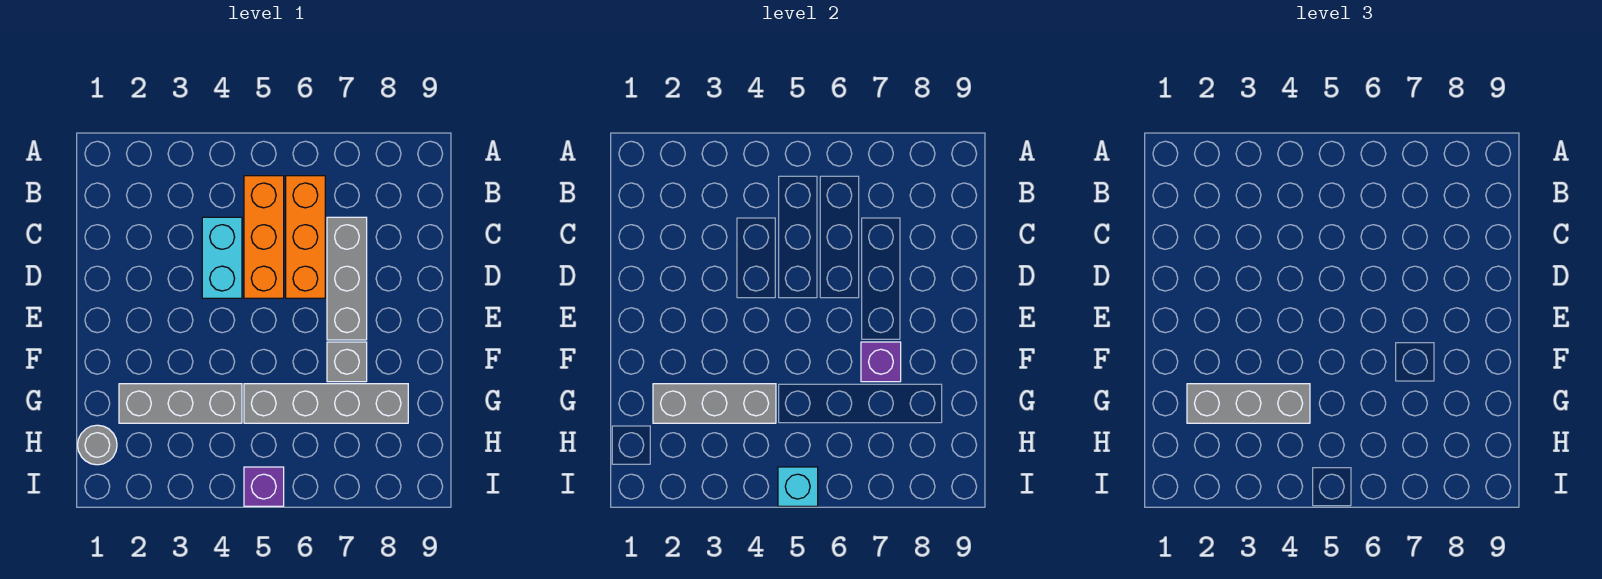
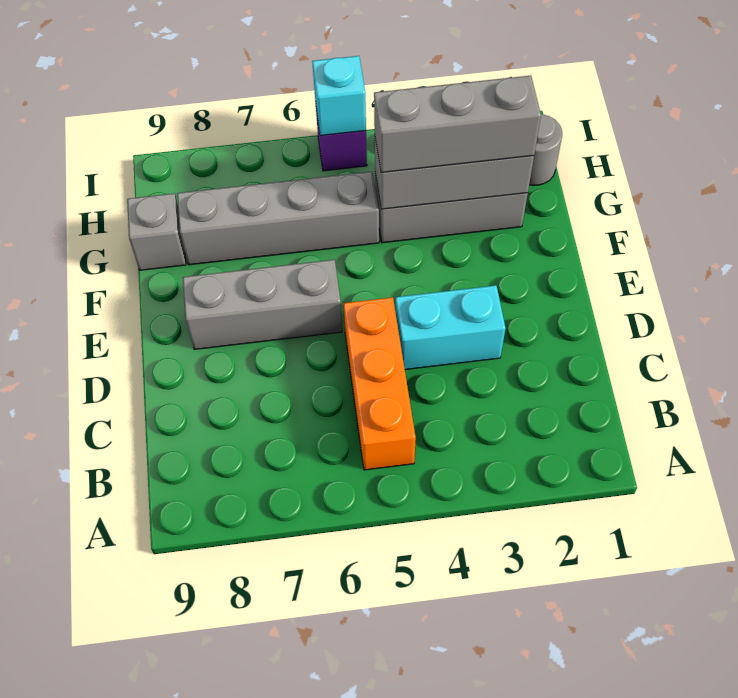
orange brick B6:D6 level 1 -> none
cyan brick C4:D4 level 1 -> cyan brick D3:D4 level 1
grey brick C7:E7 level 1 -> grey brick E6:E8 level 1
grey brick F7 level 1 -> grey brick G9 level 1
purple brick F7 level 2 -> none

